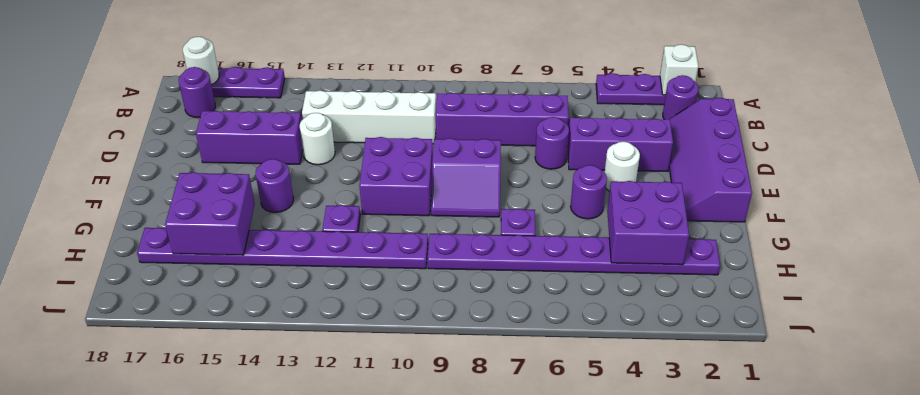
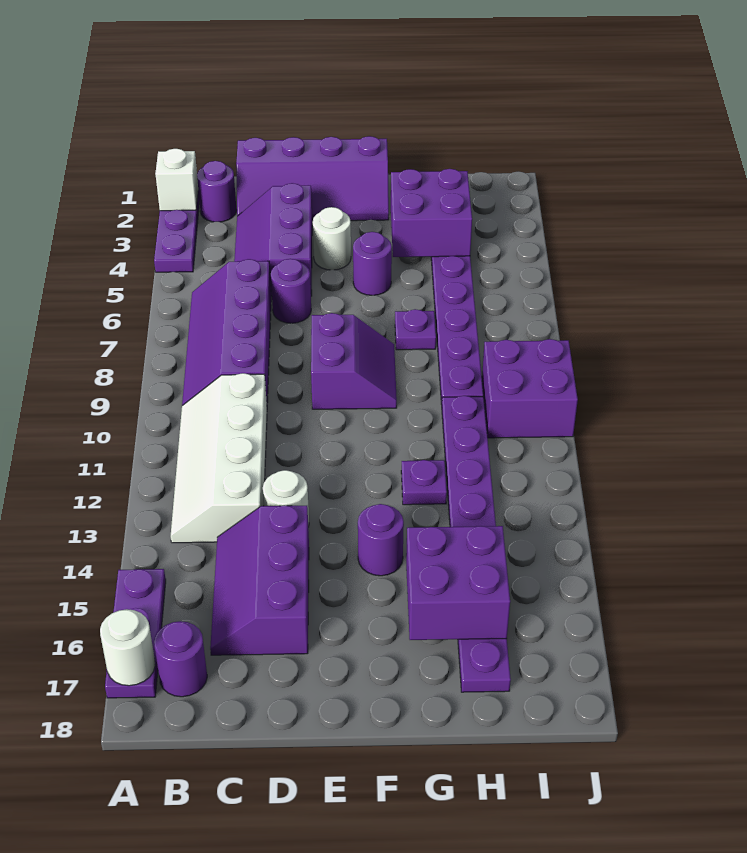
purple brick E10:F11 level 1 -> purple brick I9:J10 level 1

